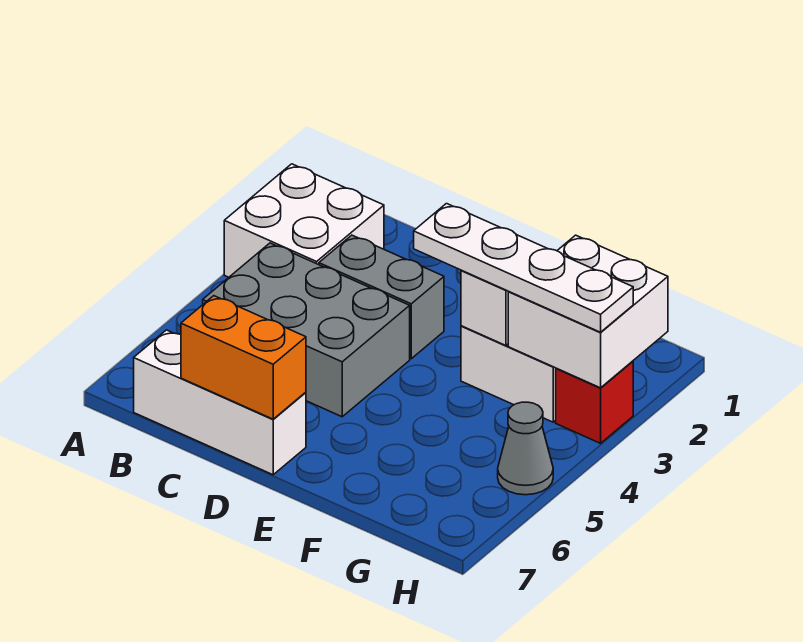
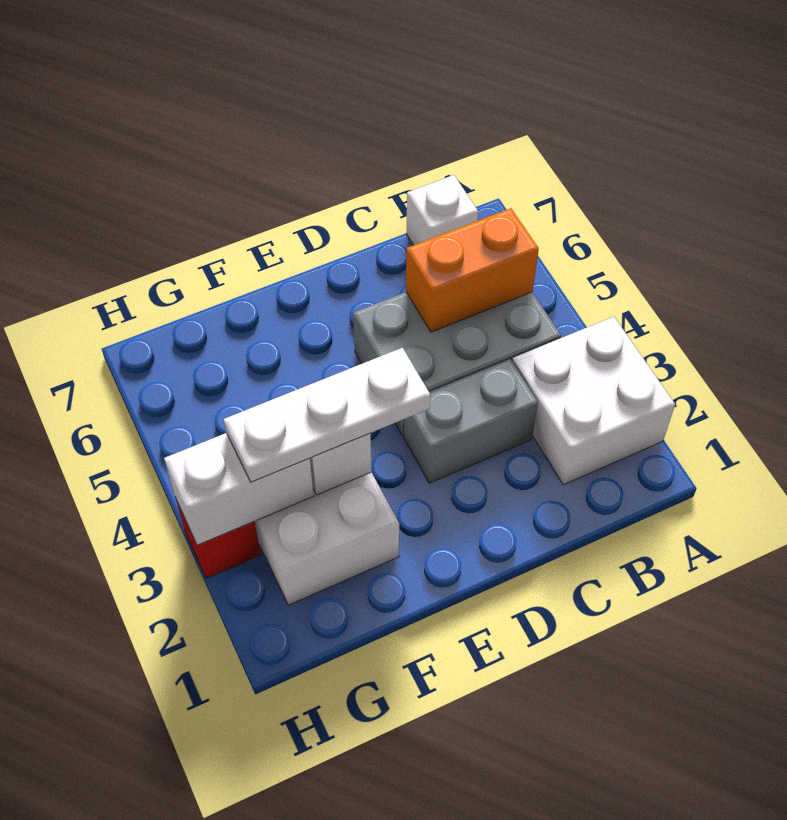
white brick B7:D7 level 1 -> white brick B7 level 1
orange brick C7:D7 level 2 -> orange brick B5:C5 level 2
white plate E3:H3 level 3 -> white plate E3:G3 level 3
white brick G2:H3 level 2 -> white brick G3:H3 level 2
grey cone H5 level 1 -> none

